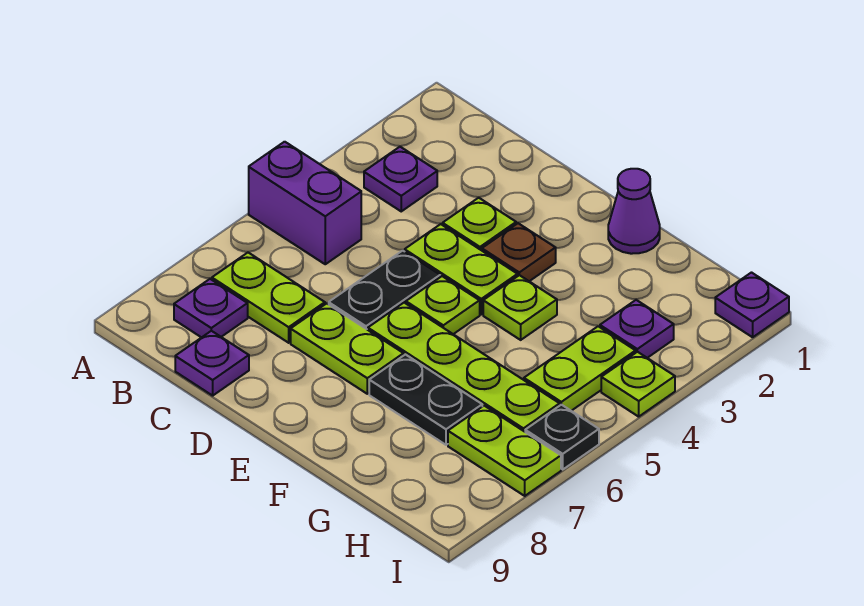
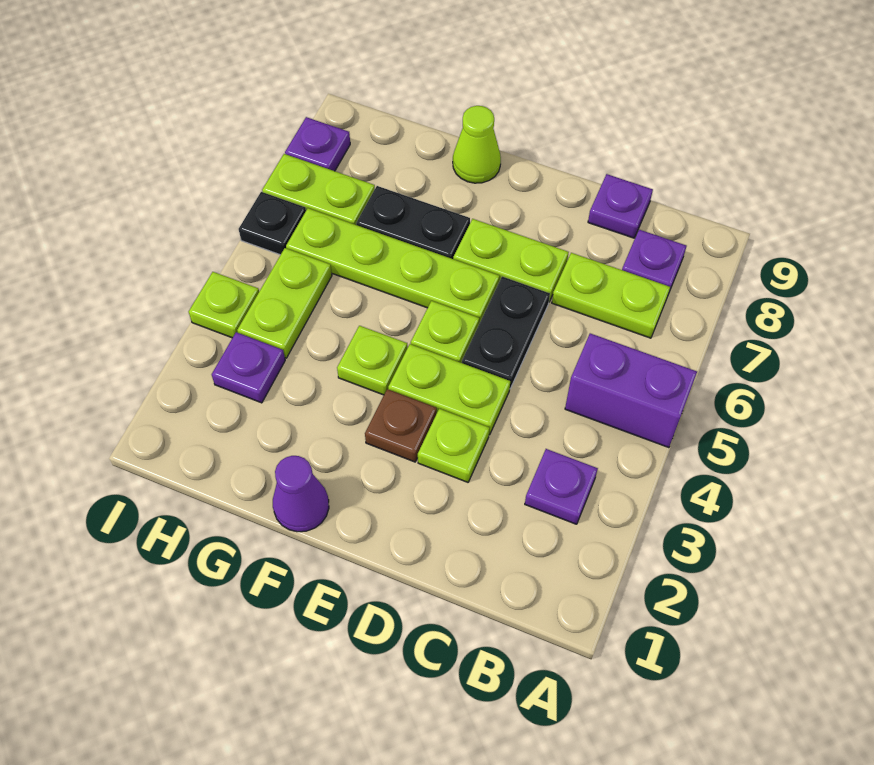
none -> lime cone F9 level 1
purple plate I1 level 1 -> purple plate I8 level 1

